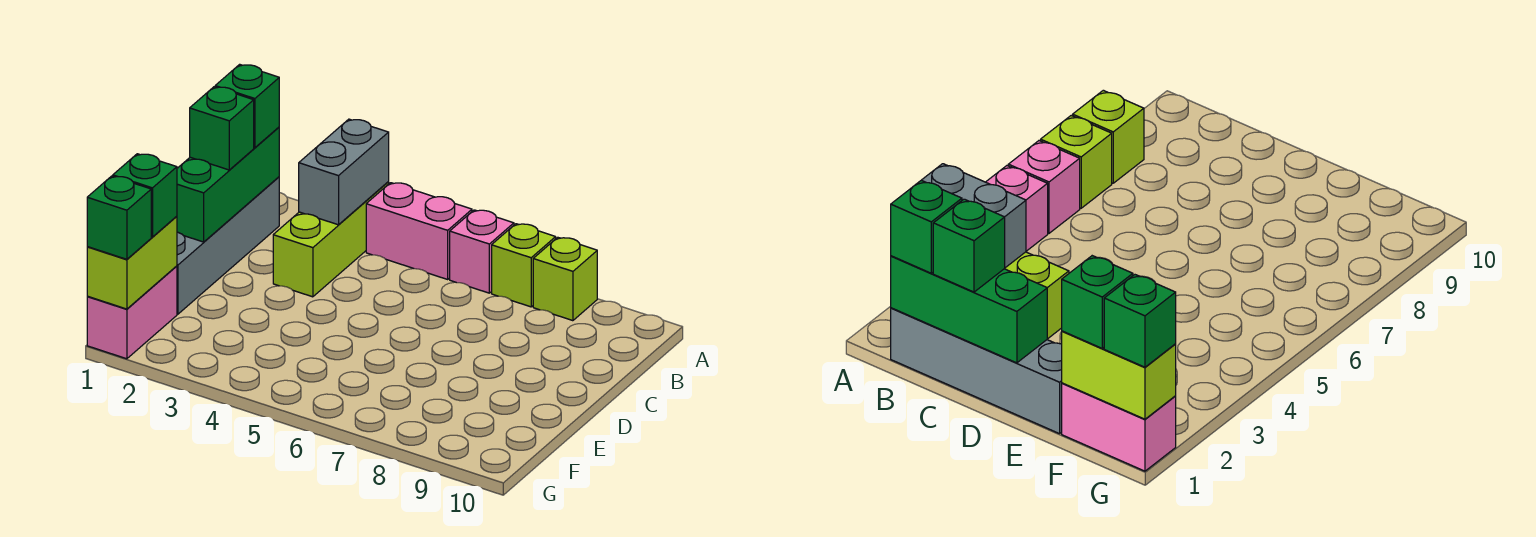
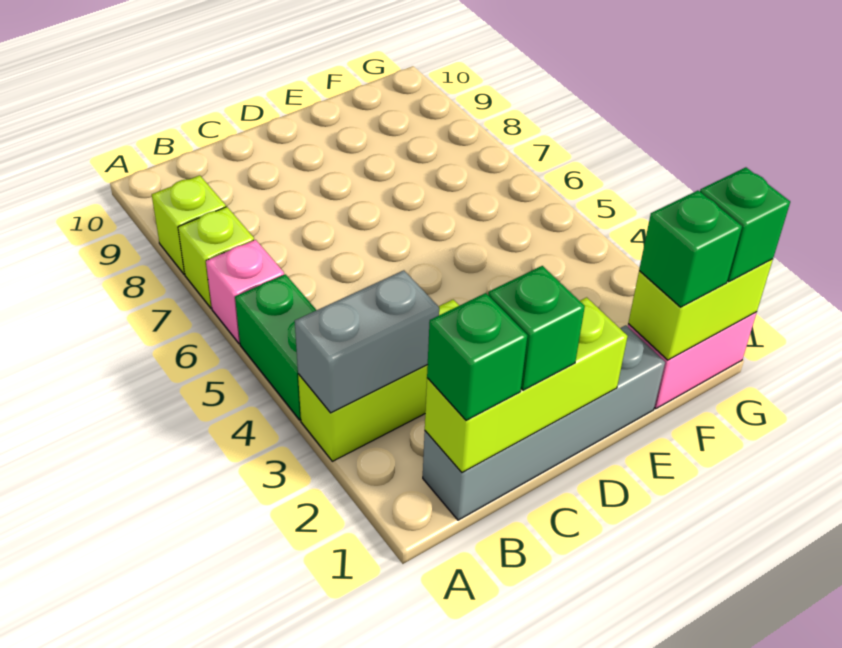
pink brick A4:A5 level 1 -> green brick A4:A5 level 1
green brick B1:D1 level 2 -> lime brick B1:D1 level 2

